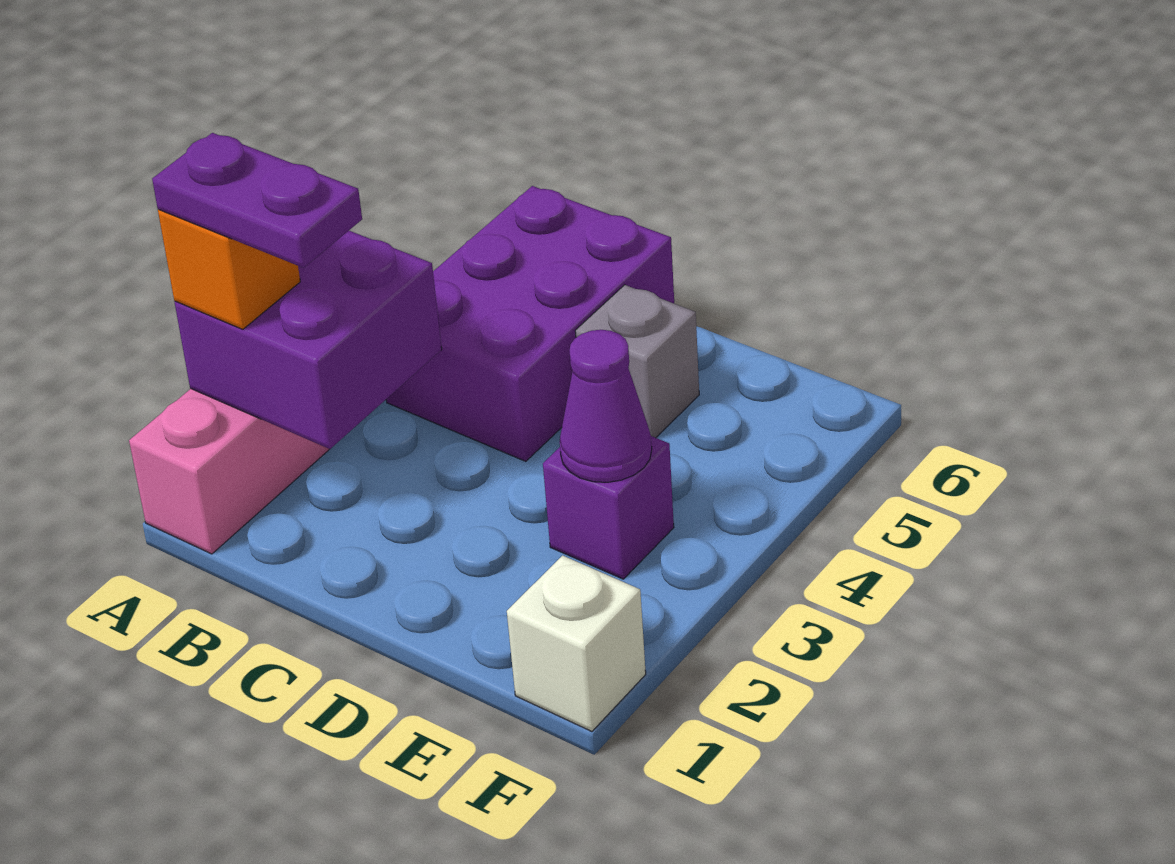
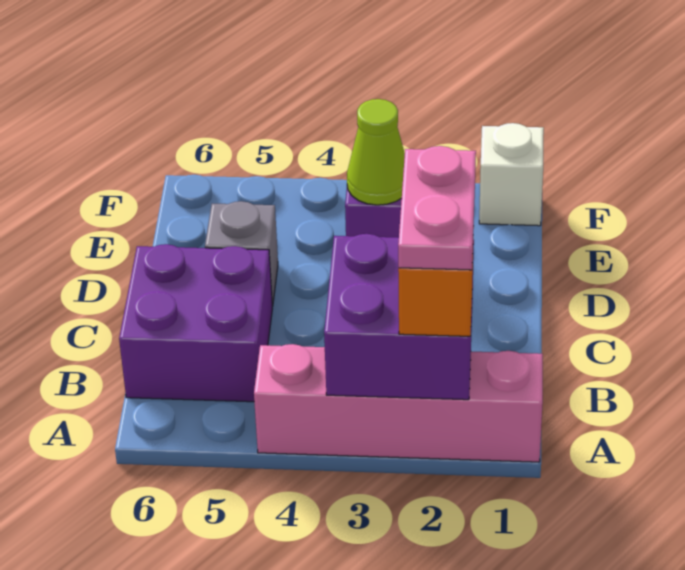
purple plate A2:B2 level 4 -> pink plate A2:B2 level 4
purple brick B4:C6 level 1 -> purple brick B5:C6 level 1
purple cone E3 level 2 -> lime cone E3 level 2

